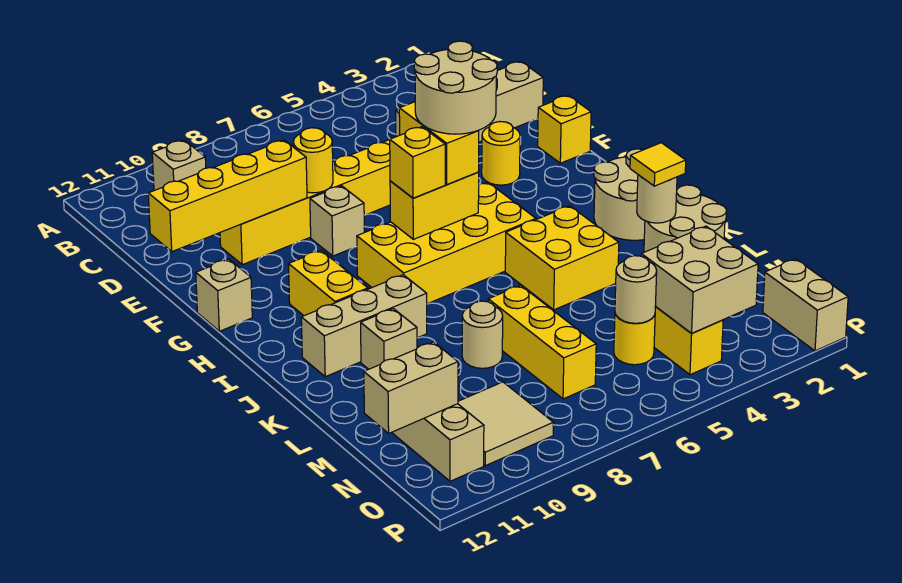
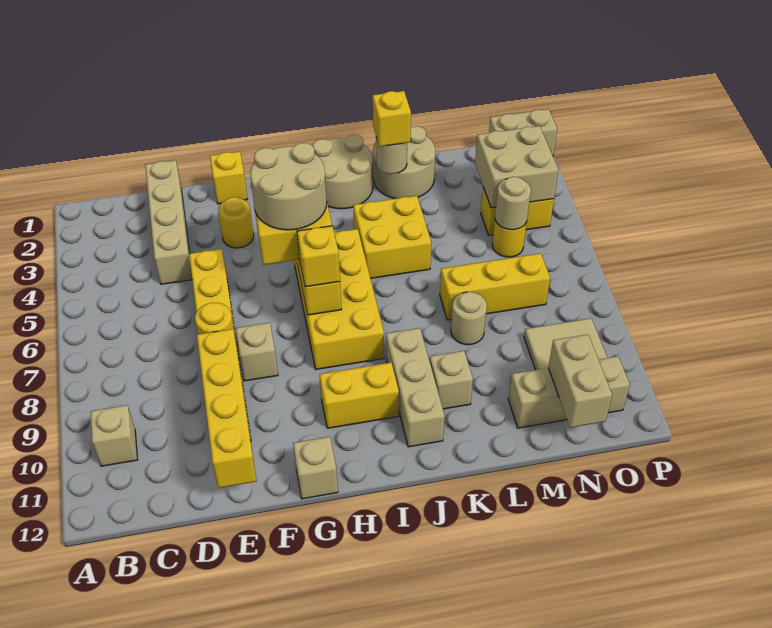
yellow tile K2 level 3 -> yellow brick K2 level 3

